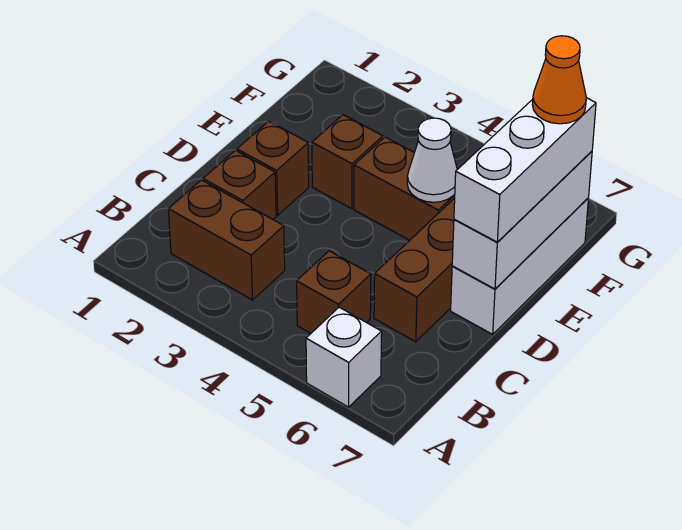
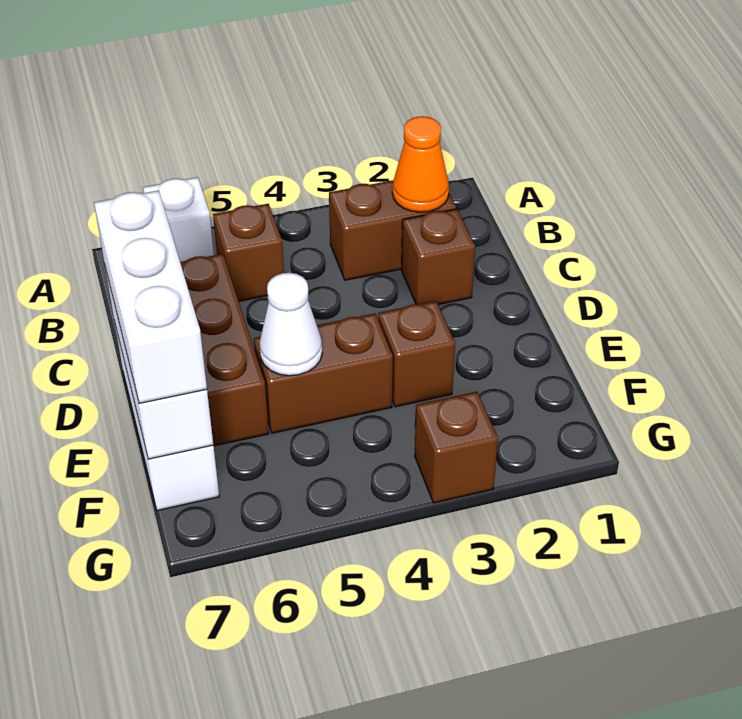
brown brick D2 level 1 -> brown brick G3 level 1
orange cone F7 level 4 -> orange cone B2 level 2

